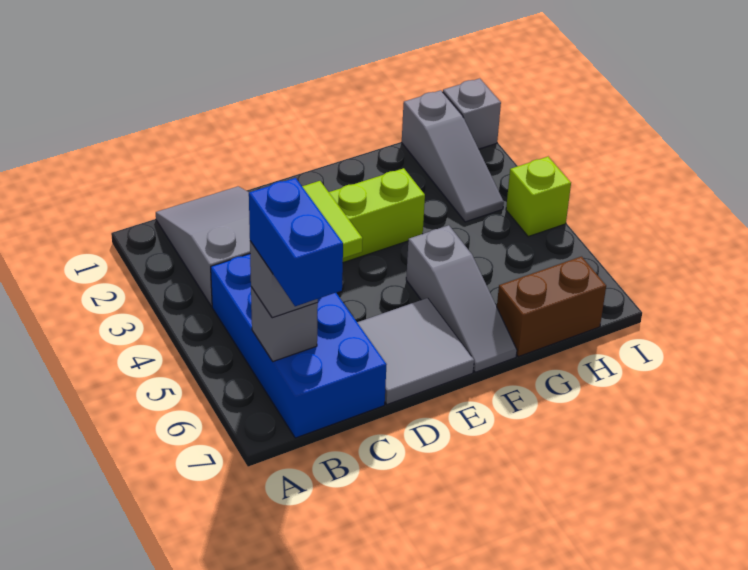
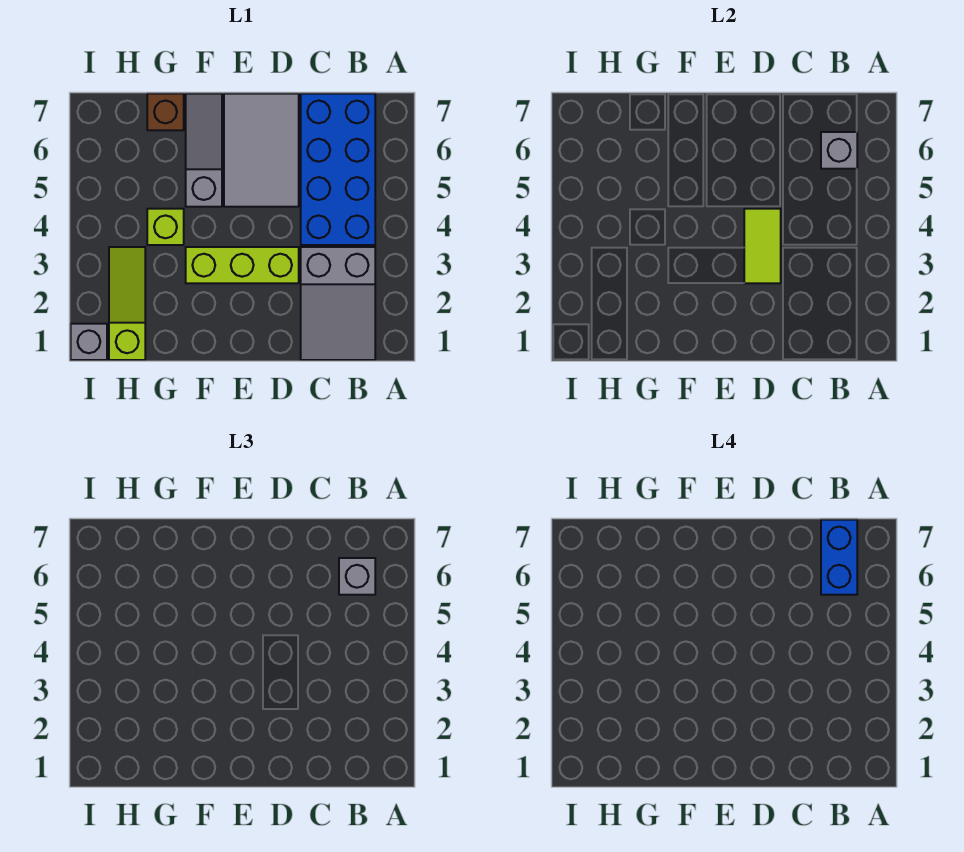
grey tile D6:E7 level 1 -> grey tile D5:E7 level 1
brown brick G7:H7 level 1 -> brown brick G7 level 1
grey slope H1:H3 level 1 top 1 -> lime slope H1:H3 level 1 top 1
lime brick I4 level 1 -> lime brick G4 level 1

